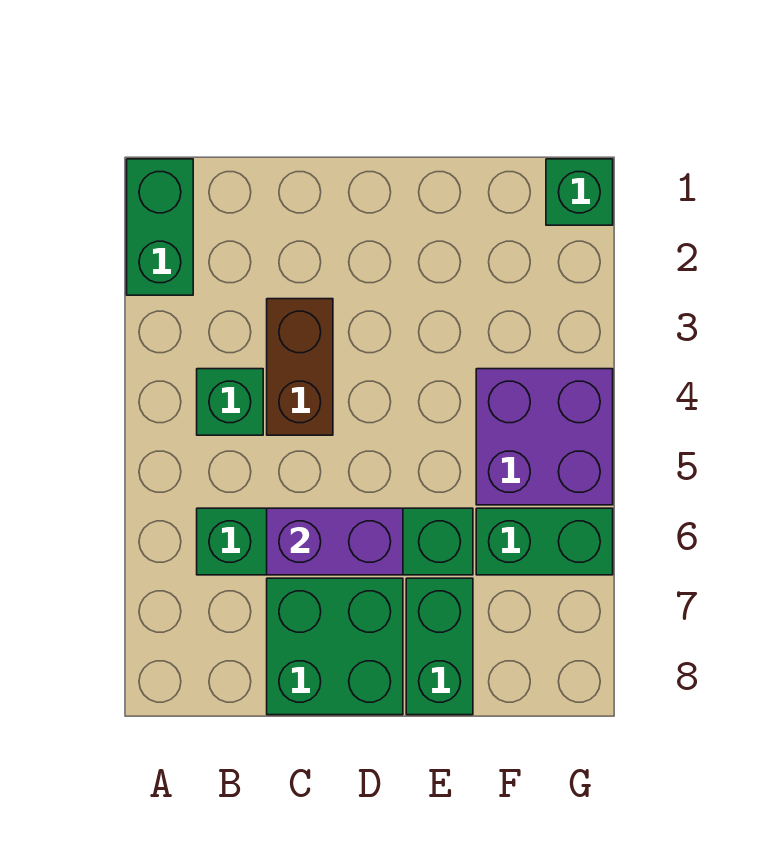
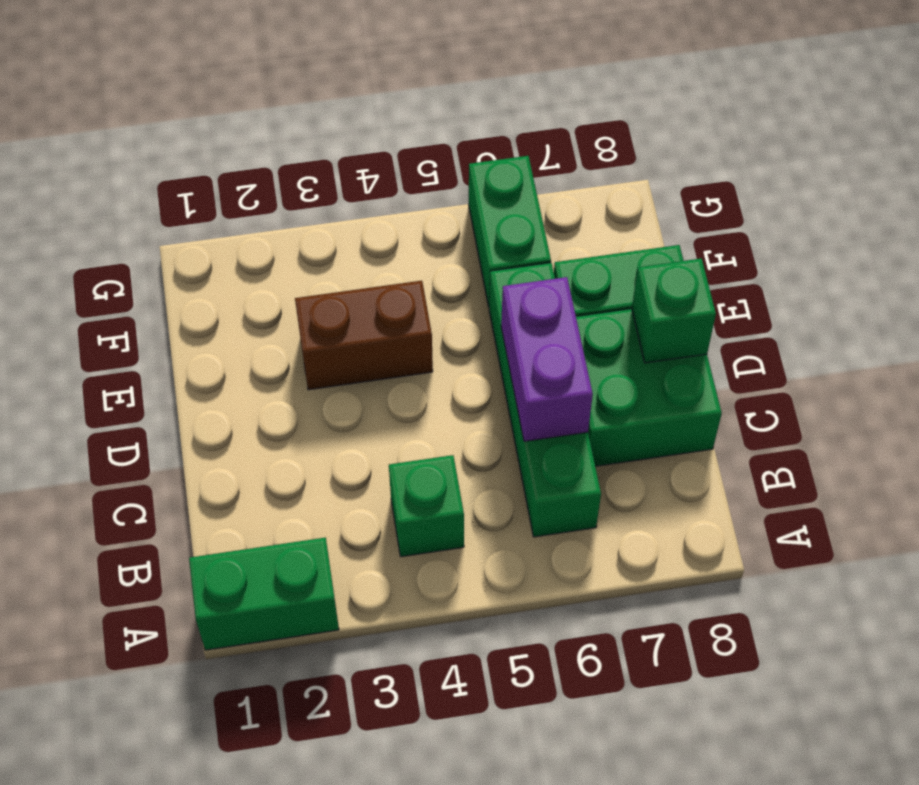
brown brick C3:C4 level 1 -> brown brick E3:E4 level 1
purple brick F4:G5 level 1 -> none
green brick G1 level 1 -> green brick D8 level 2

